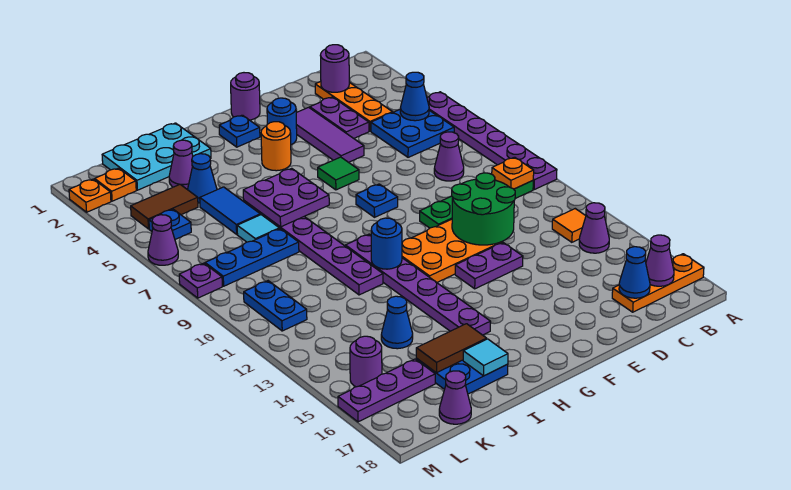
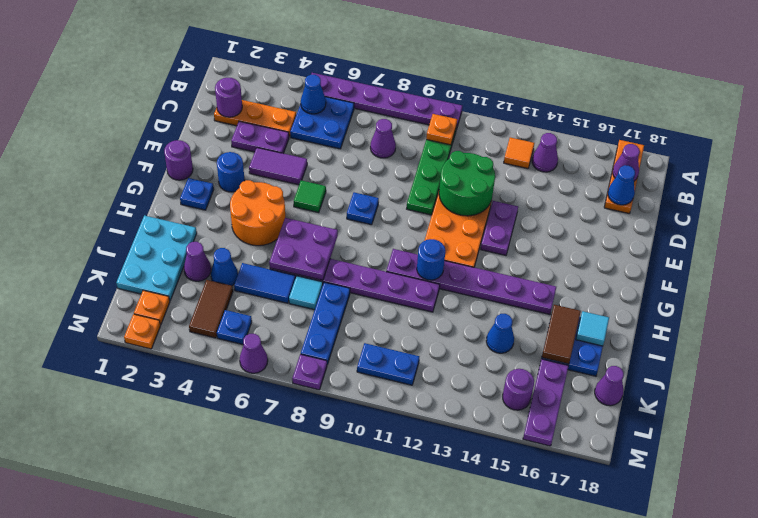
purple tile E3:E5 level 1 -> purple tile E4:E5 level 1
orange round brick G4 level 1 -> orange round brick G4:H5 level 1

